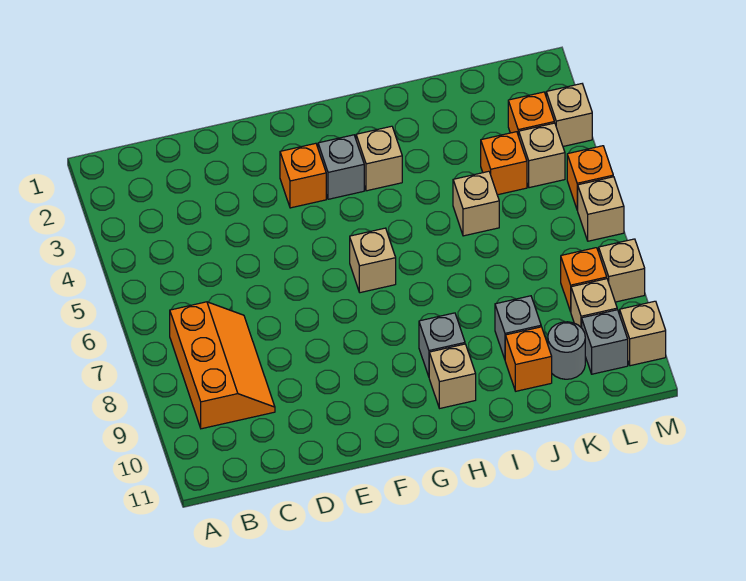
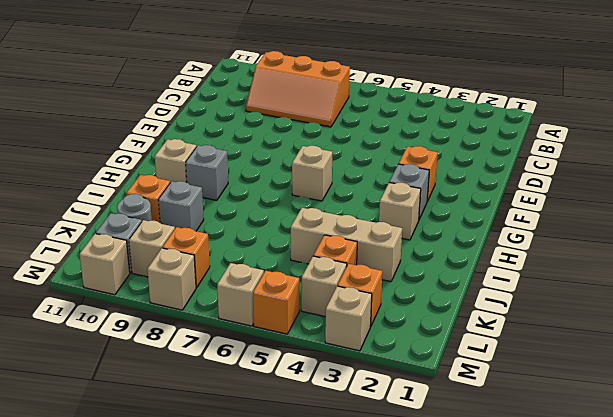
tan brick J5 level 1 -> tan brick J3:J5 level 1

